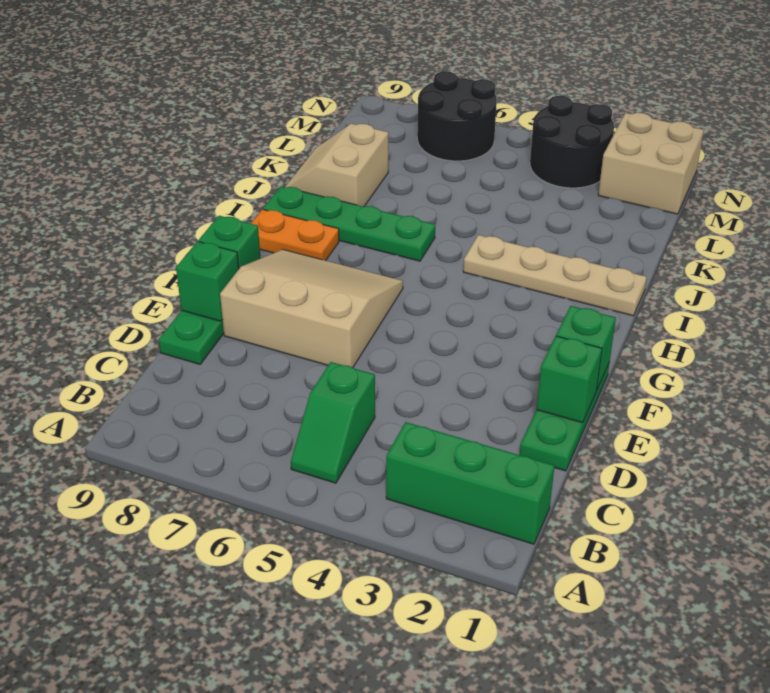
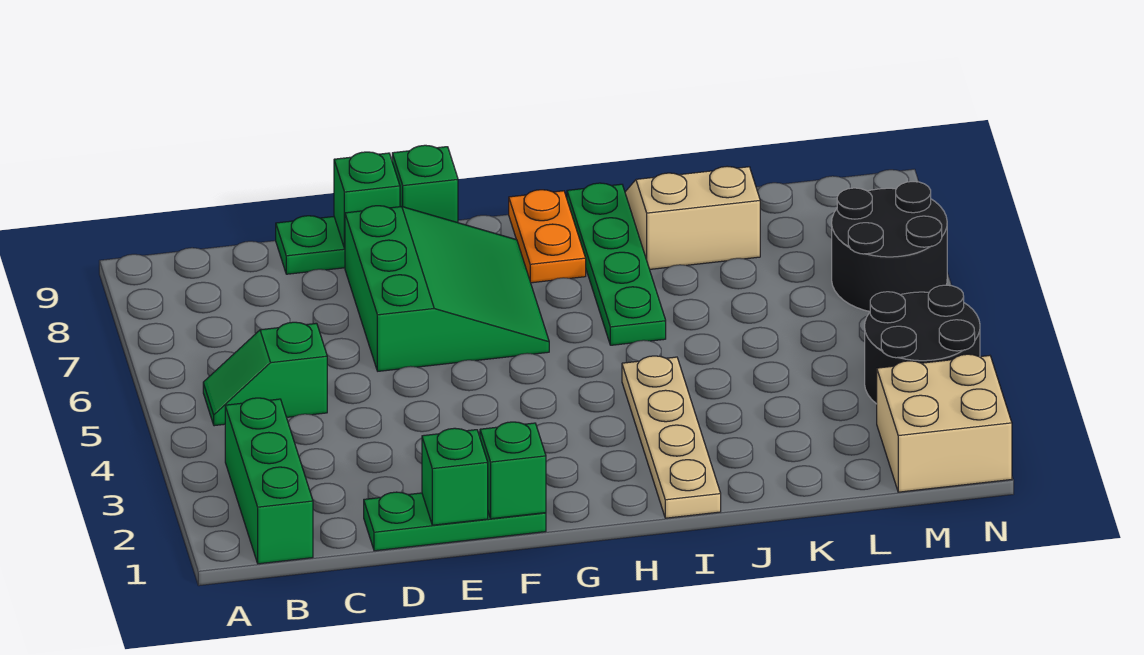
tan slope E6:G8 level 1 top E -> green slope E6:G8 level 1 top E

